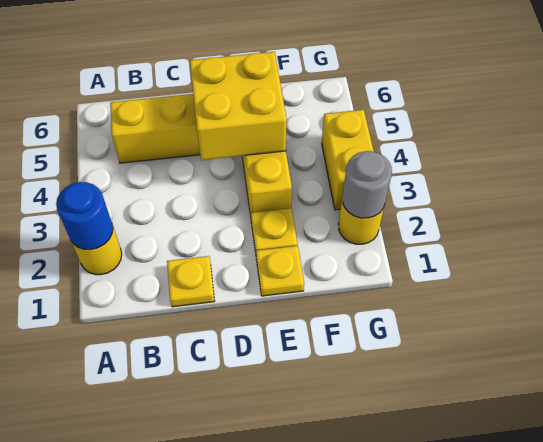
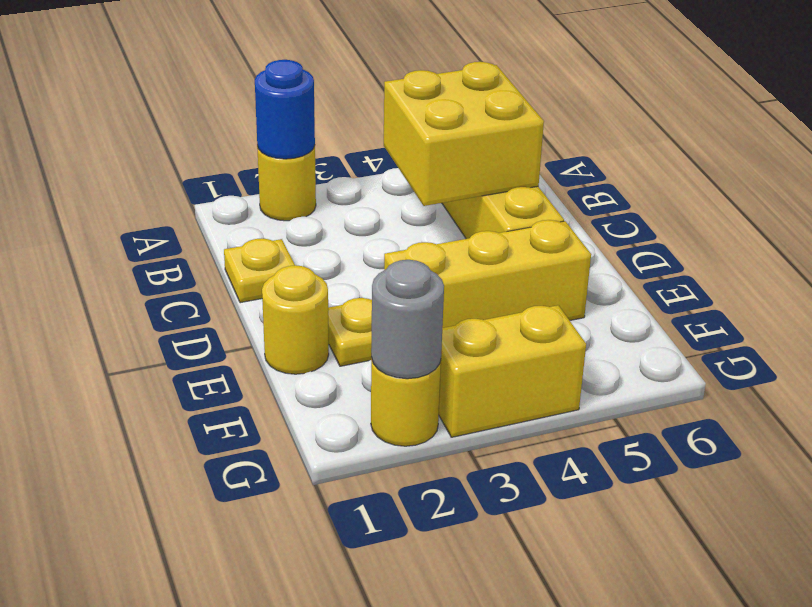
yellow brick D4:E5 level 2 -> yellow brick B4:C5 level 2
yellow plate E1 level 1 -> yellow round brick E1 level 1

